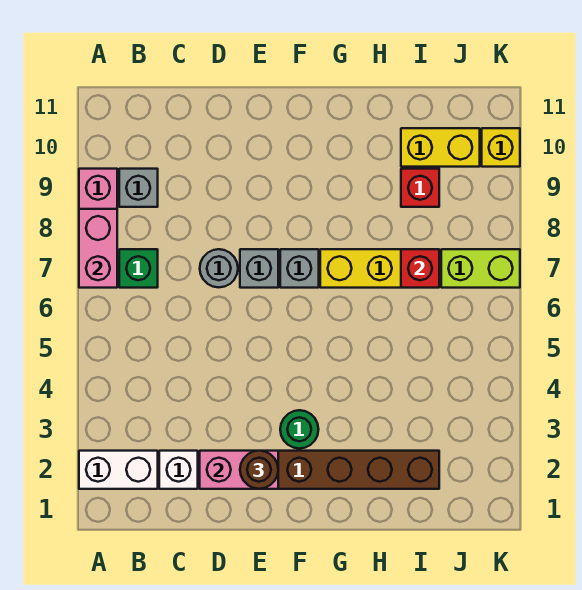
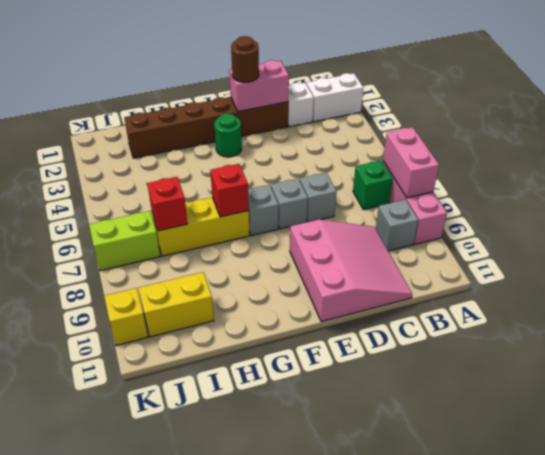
none -> pink slope C9:E11 level 1 top E
grey round brick D7 level 1 -> grey brick D7 level 1
red brick I9 level 1 -> red brick G7 level 2

